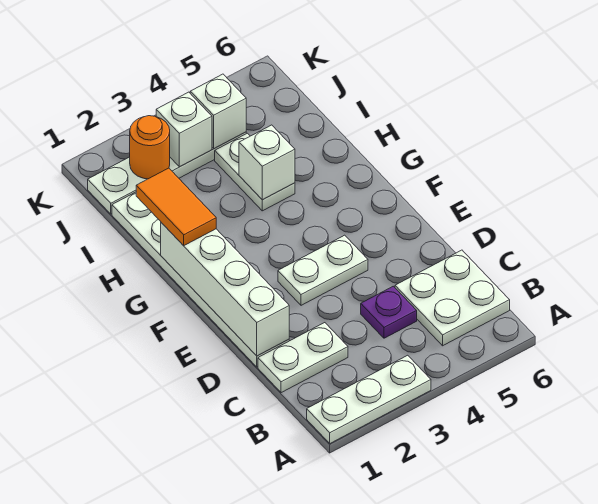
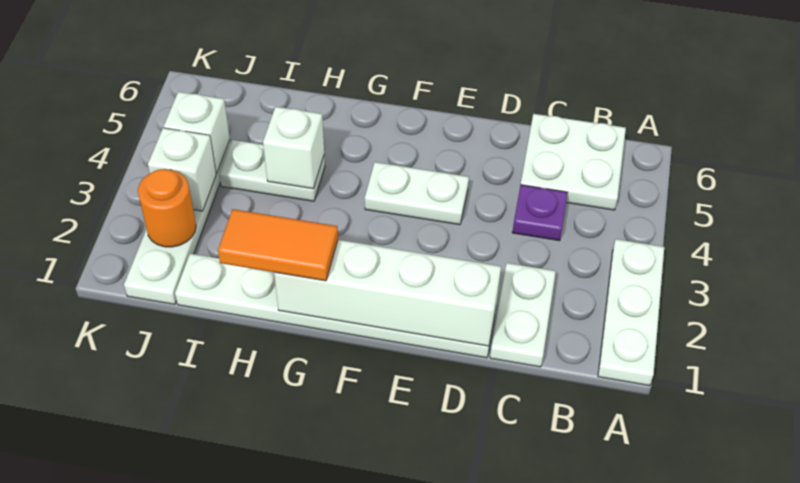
white plate E3:E4 level 1 -> white plate E4:F4 level 1

